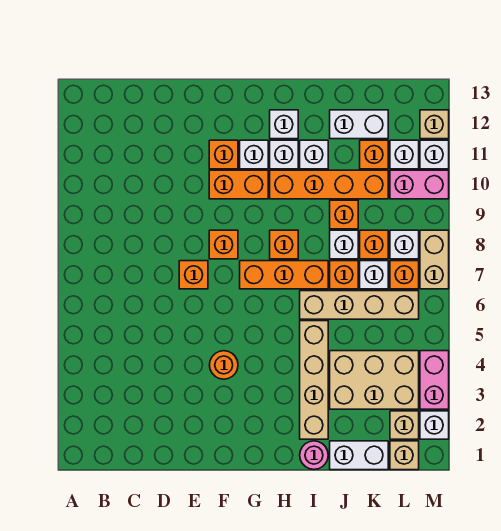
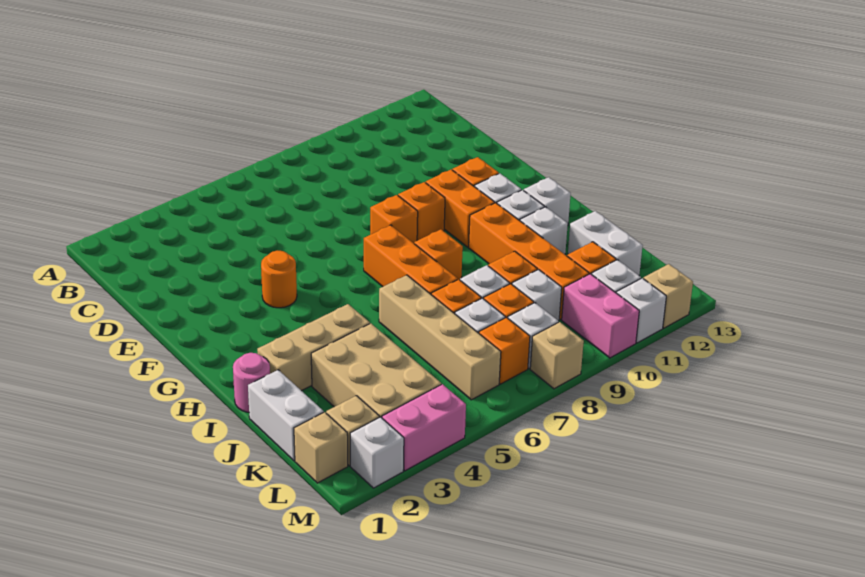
orange brick E7 level 1 -> orange brick F9 level 1
tan brick I2:I5 level 1 -> tan brick I2:I4 level 1
none -> white brick K9 level 1
tan brick M7:M8 level 1 -> tan brick M8 level 1

